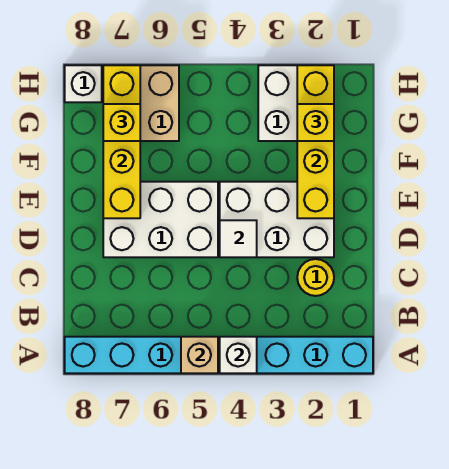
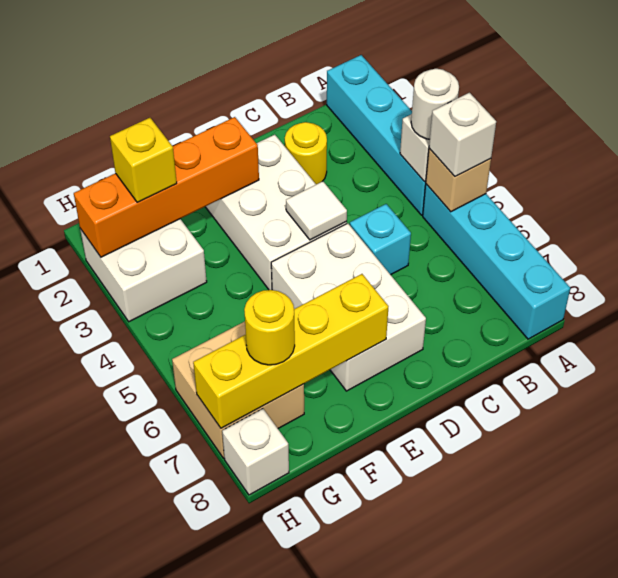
none -> white round brick A4 level 3
none -> white brick A5 level 3
none -> cyan brick C5 level 1
yellow brick E2:H2 level 2 -> orange brick E2:H2 level 2
yellow brick G7 level 3 -> yellow round brick G7 level 3

